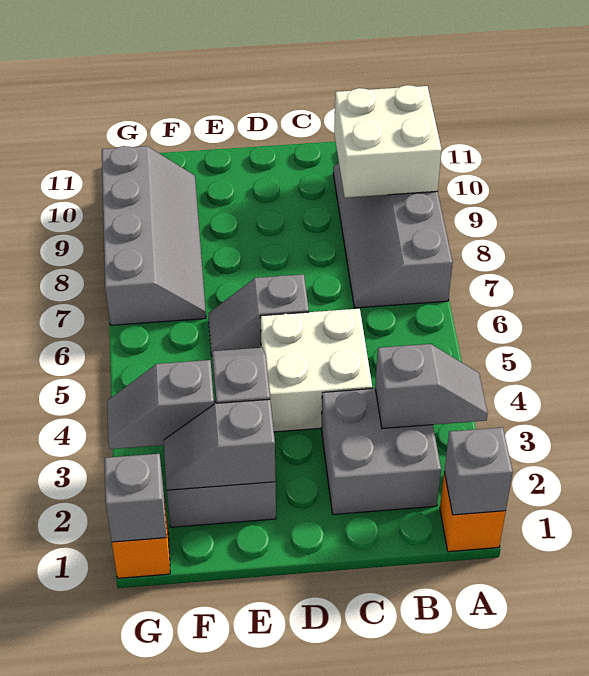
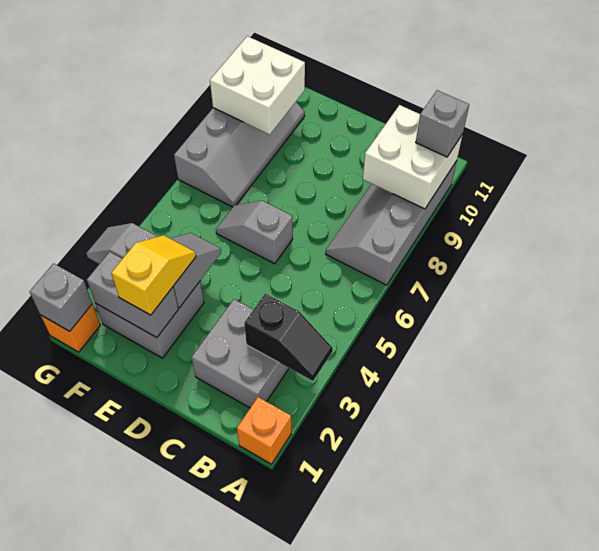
grey brick A1 level 2 -> grey brick A10 level 3
grey slope A3:B3 level 2 top B -> black slope A3:B3 level 2 top B
white brick C4:D5 level 1 -> white brick F9:G10 level 2
grey slope E2:F2 level 2 top E -> grey brick E2:F2 level 2
none -> yellow slope E2:E3 level 3 top 2

